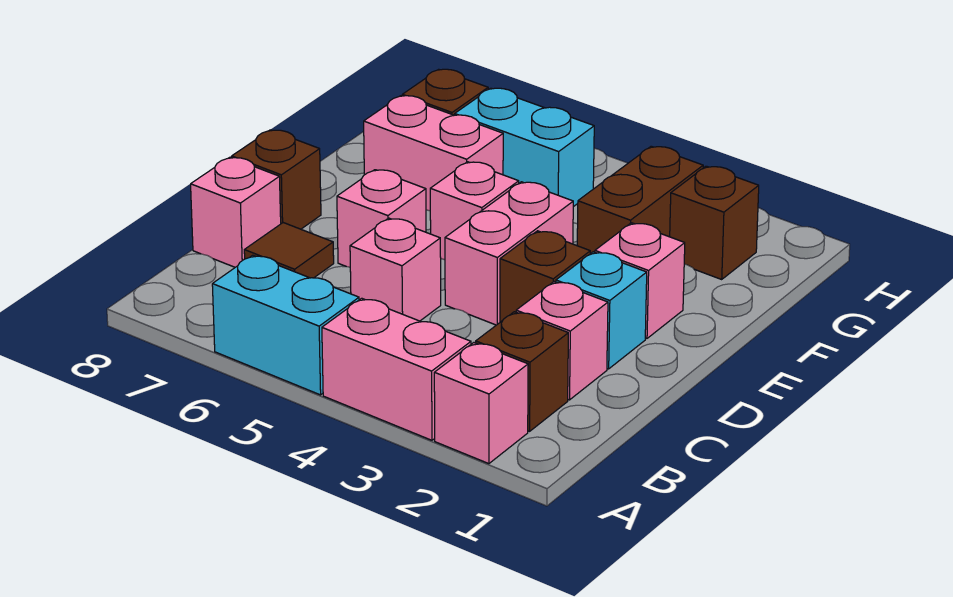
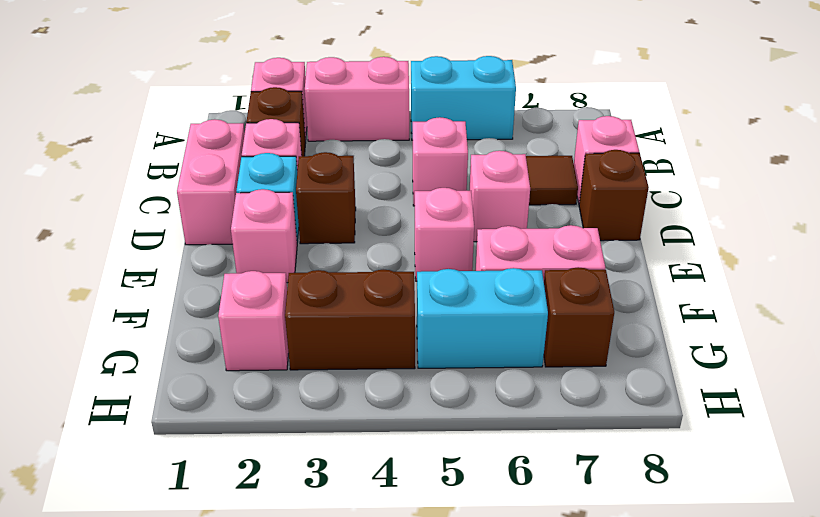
pink brick D4:E4 level 1 -> pink brick C1:D1 level 1
brown brick F3:G3 level 1 -> brown brick G3:G4 level 1
brown brick G2 level 1 -> pink brick G2 level 1

